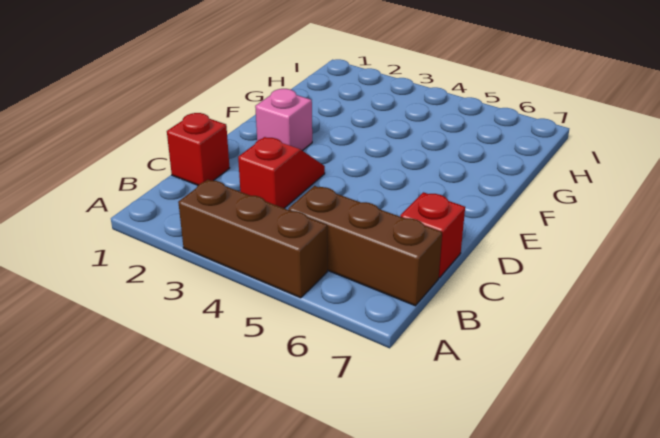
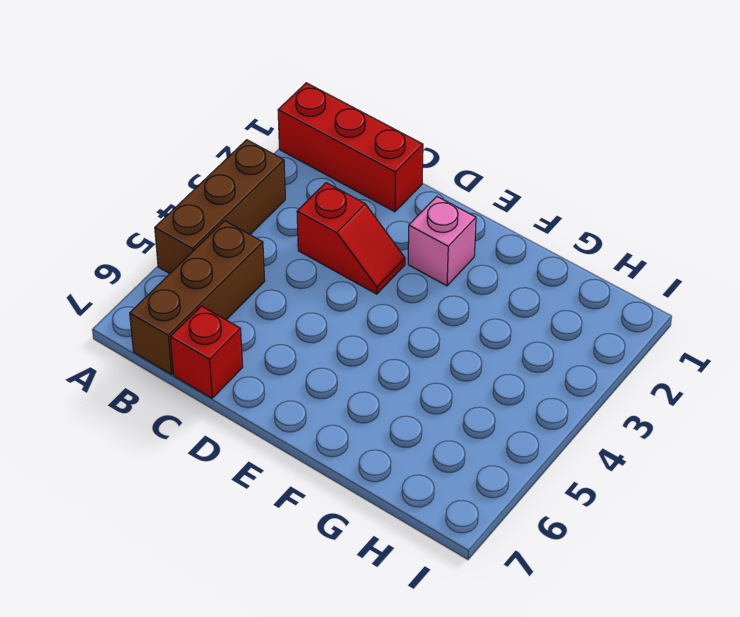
red brick C1 level 1 -> red brick A1:C1 level 1

